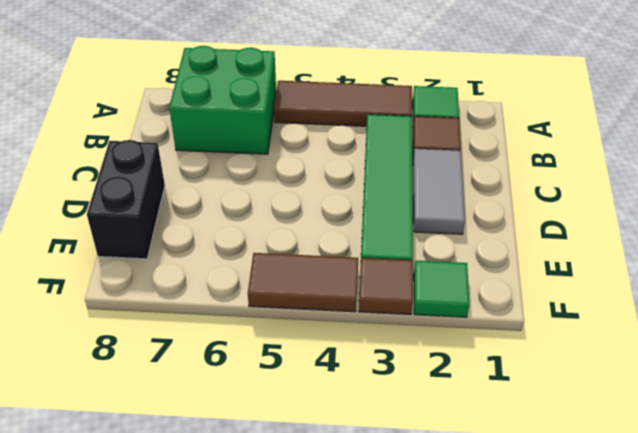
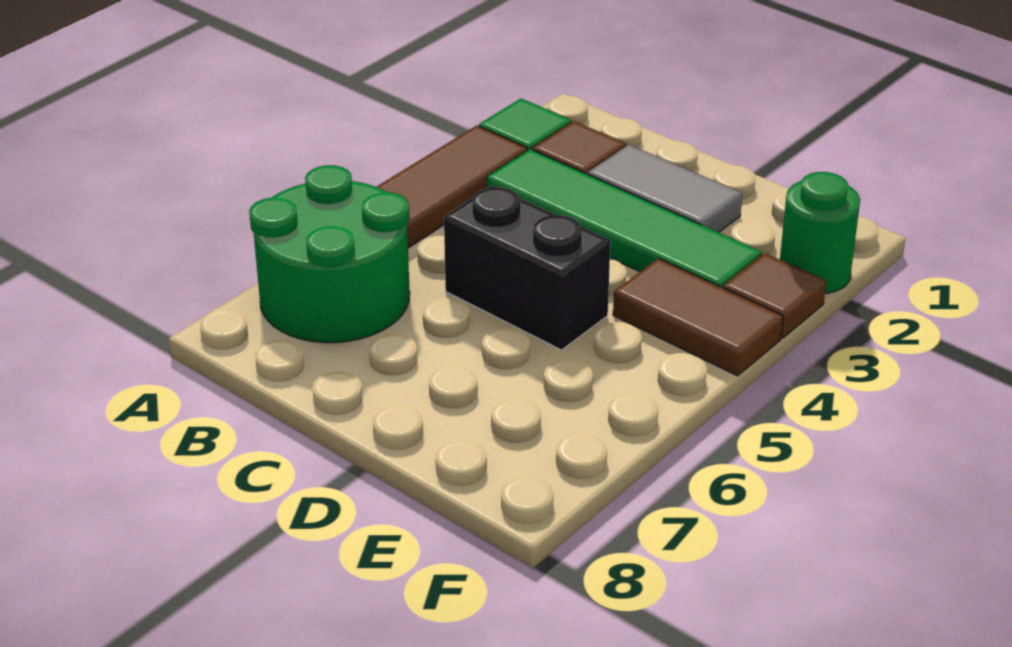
green brick A6:B7 level 1 -> green round brick A6:B7 level 1
black brick D8:E8 level 1 -> black brick C5:D5 level 1
green tile F2 level 1 -> green round brick F2 level 1
brown tile F4:F5 level 1 -> brown tile E4:F4 level 1

